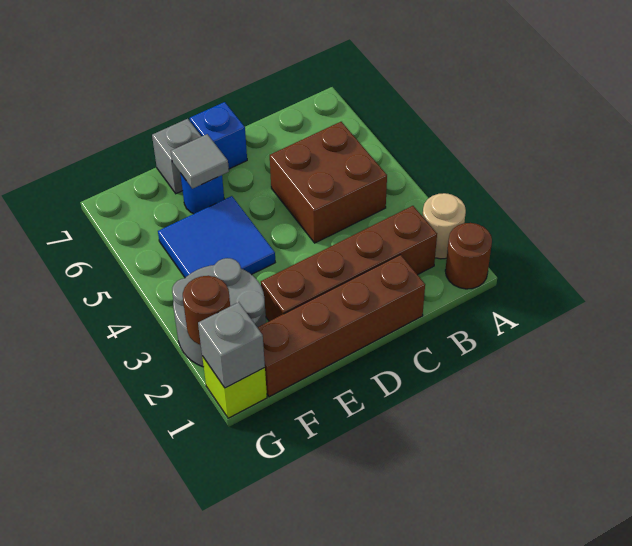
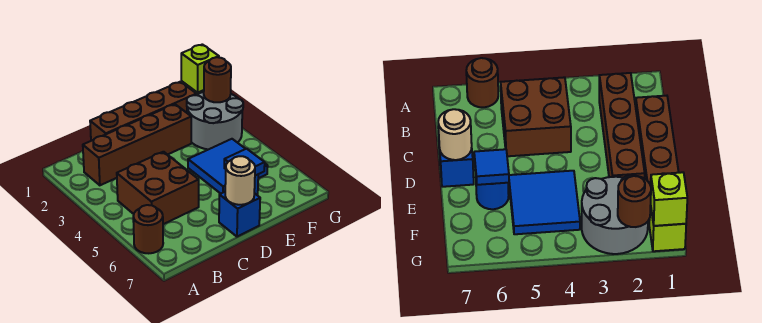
brown round brick A1 level 1 -> brown round brick A6 level 1
tan round brick A2 level 1 -> tan round brick D7 level 2
grey tile E6 level 2 -> blue tile E6 level 2
grey brick E7 level 1 -> none
grey brick G1 level 2 -> lime brick G1 level 2

